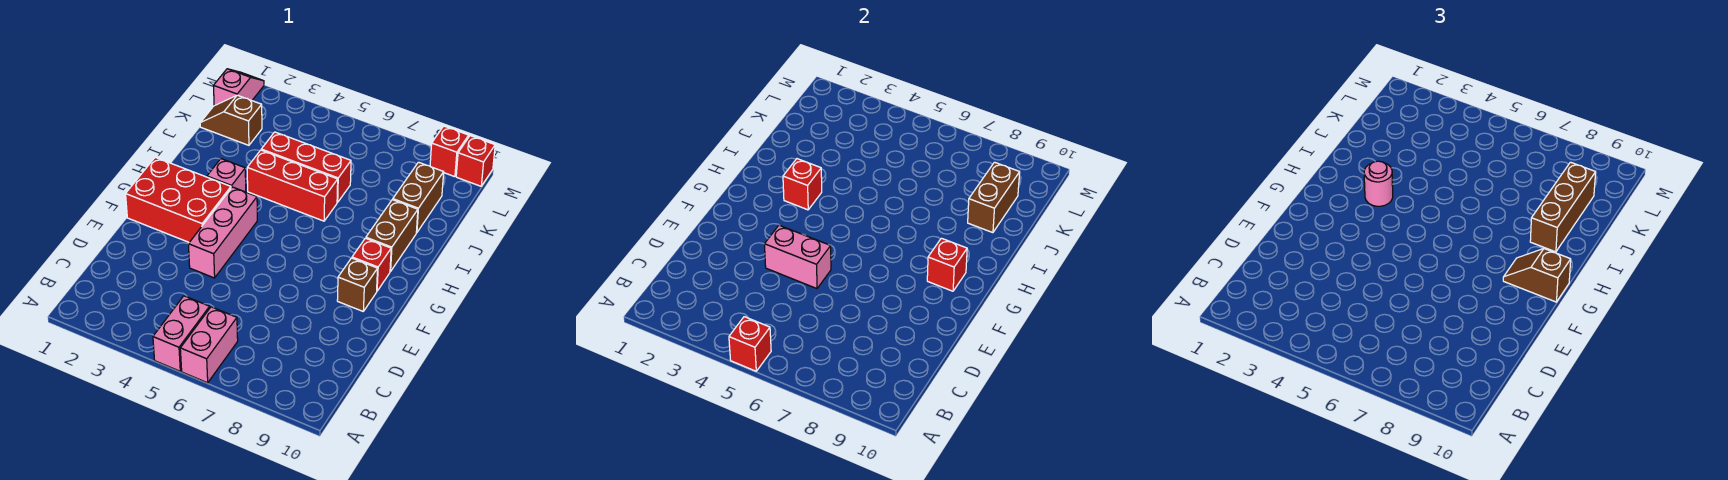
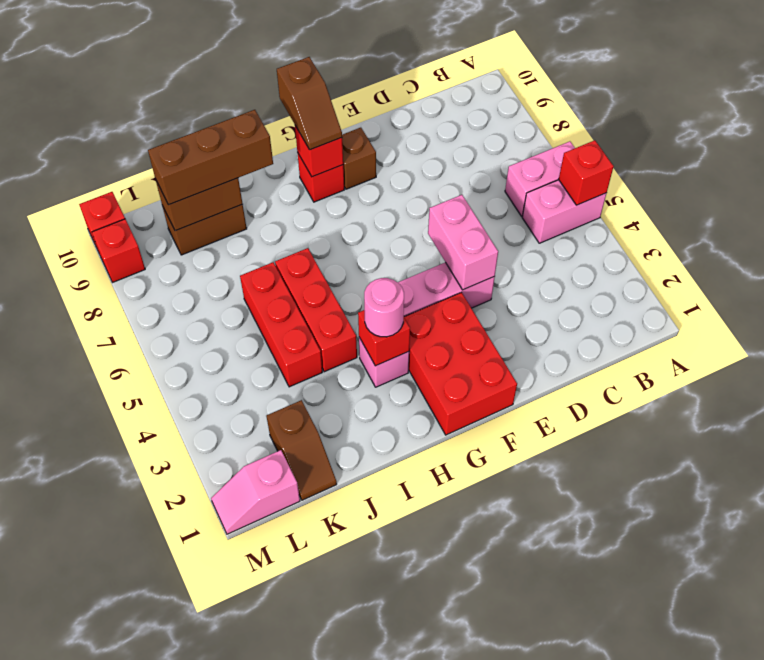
brown brick H9:I9 level 1 -> none

